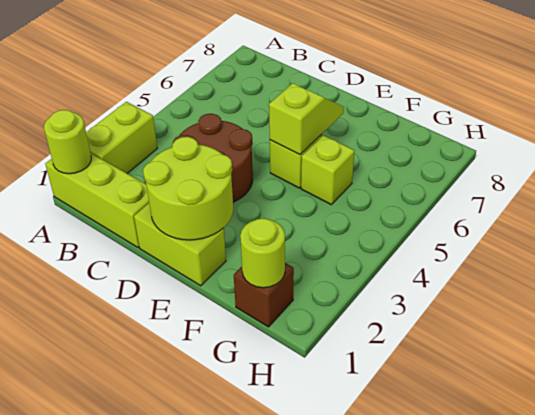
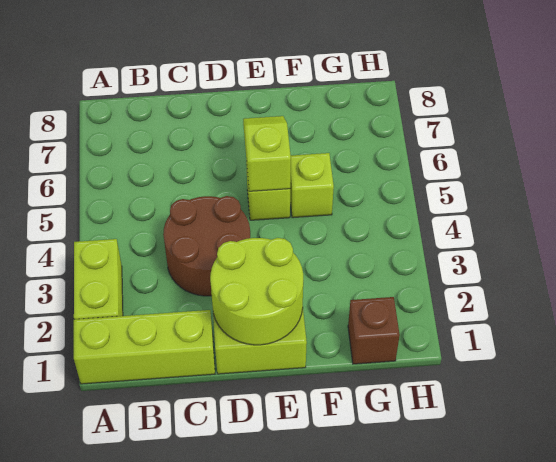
lime round brick A1 level 2 -> none
lime round brick G1 level 2 -> none

